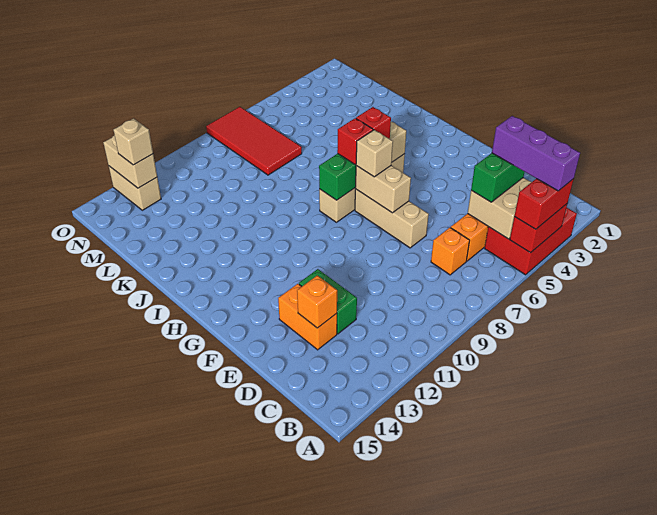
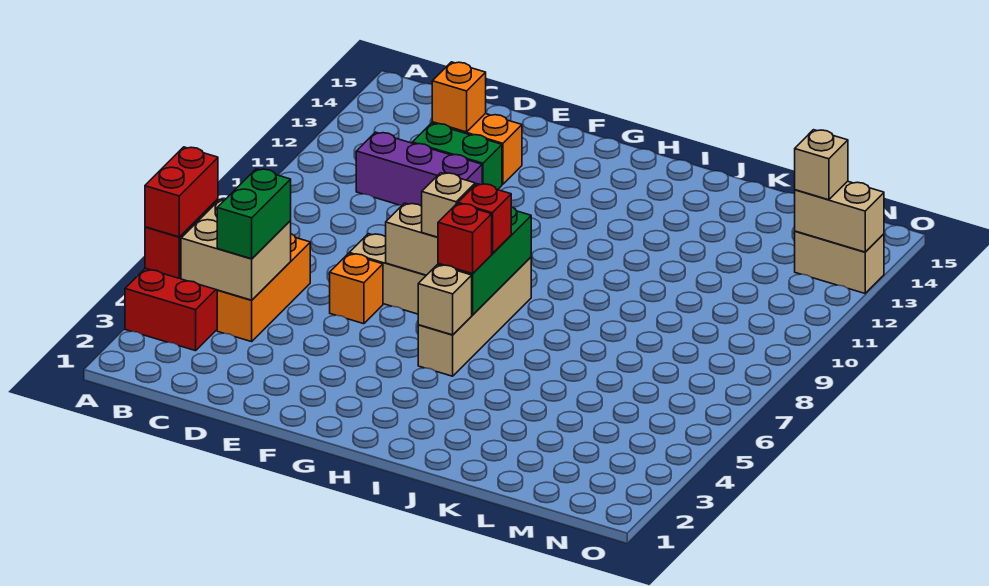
purple brick A4:C4 level 4 -> purple brick C11:E11 level 1
orange brick C7 level 1 -> orange brick E6 level 1
red tile L7:O8 level 1 -> none

